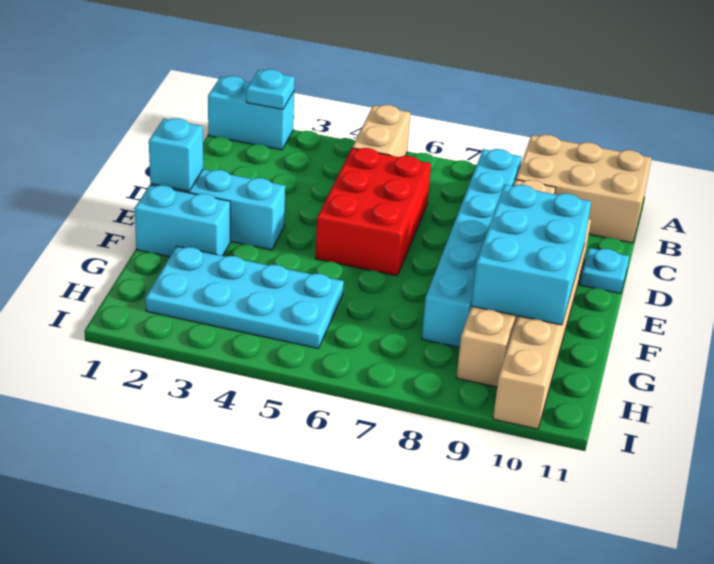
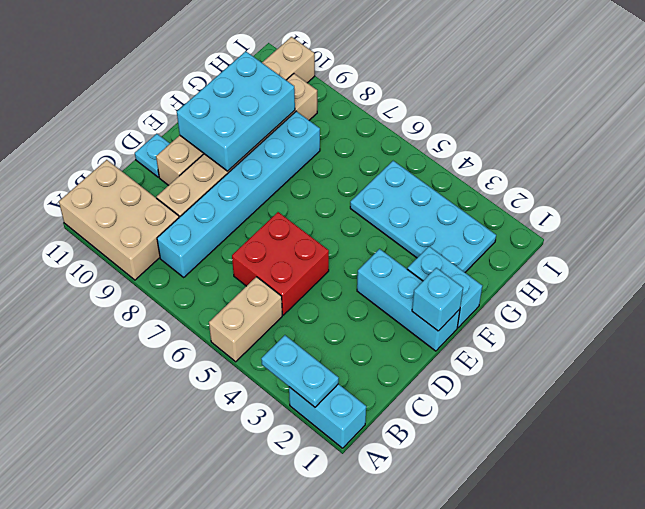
cyan plate A2 level 2 -> cyan plate A2:A3 level 2
red brick C5:E6 level 1 -> red brick C5:D6 level 1

